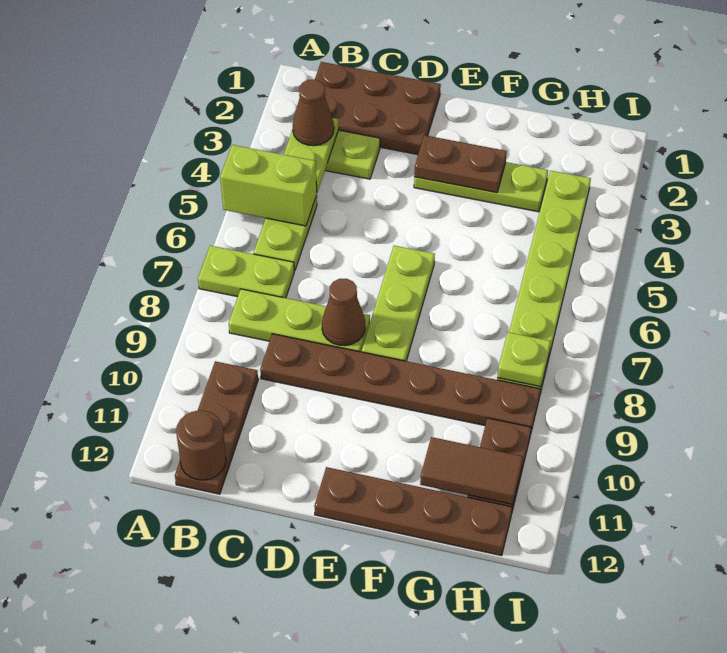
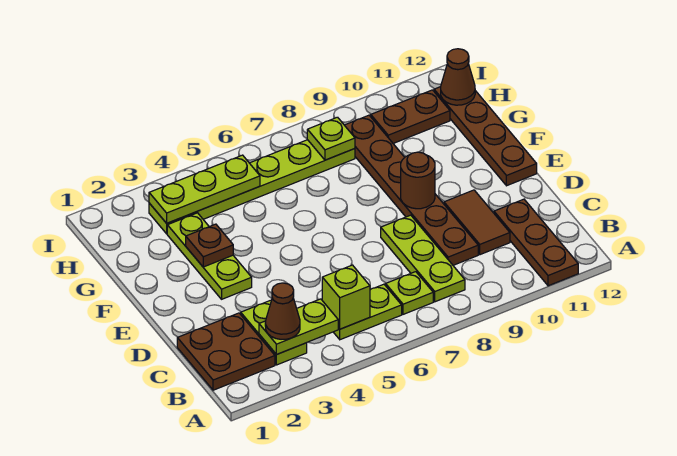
lime brick A5:B5 level 2 -> lime brick B5 level 2
lime plate A7:B7 level 1 -> lime plate B7 level 1
brown plate B1:D2 level 1 -> brown plate B1:C2 level 1
brown plate B10:B12 level 1 -> brown plate A11:C11 level 1
brown round brick B12 level 2 -> brown round brick E9 level 2
brown cone D8 level 2 -> brown cone H12 level 2
brown plate E3:F3 level 2 -> brown plate F3 level 2
lime plate E6:E8 level 1 -> lime plate H3:H5 level 2
brown tile G11:H11 level 2 -> brown tile C10:D10 level 1

